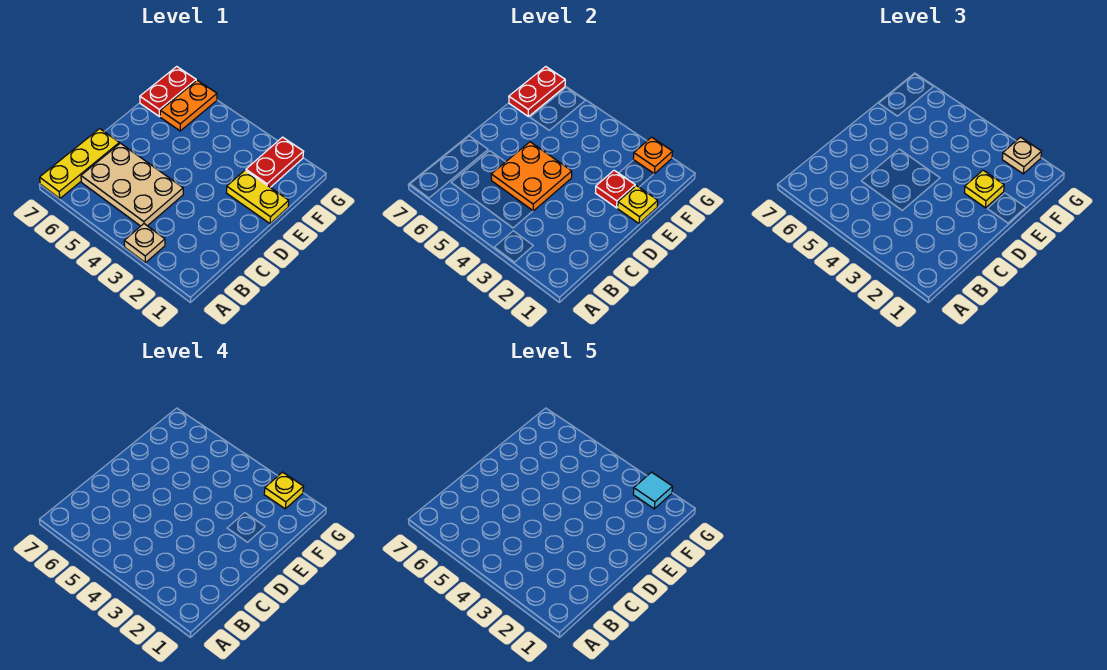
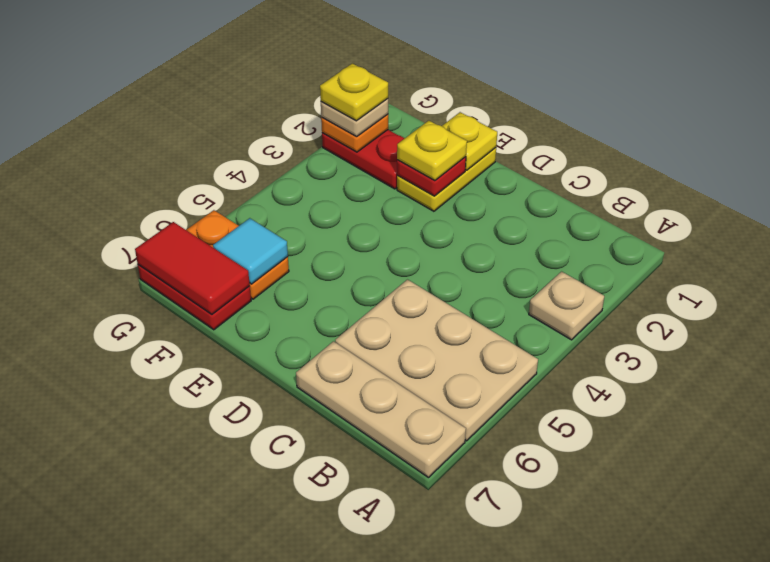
yellow plate A7:C7 level 1 -> tan plate A7:C7 level 1
tan plate B4:C6 level 1 -> tan plate A5:C6 level 1
orange plate C4:D5 level 2 -> none
red plate F7:G7 level 2 -> red tile F7:G7 level 2
cyan tile G2 level 5 -> cyan tile F6 level 2

